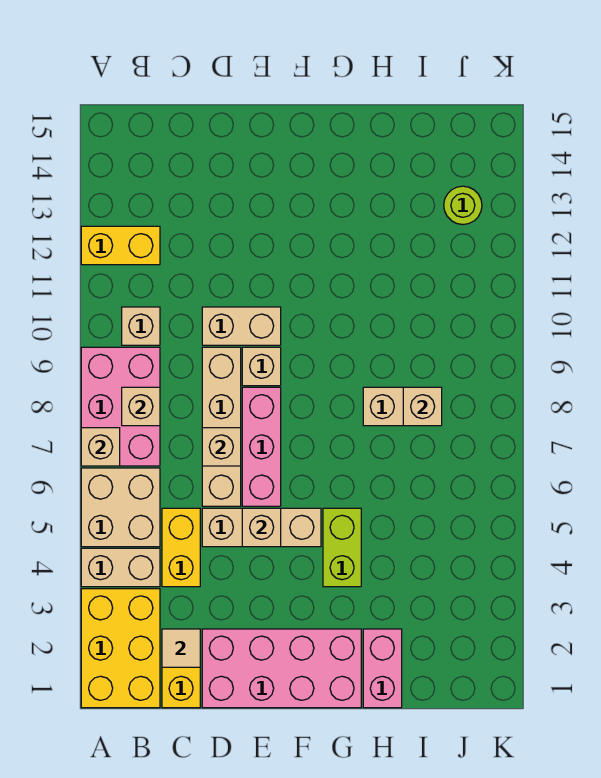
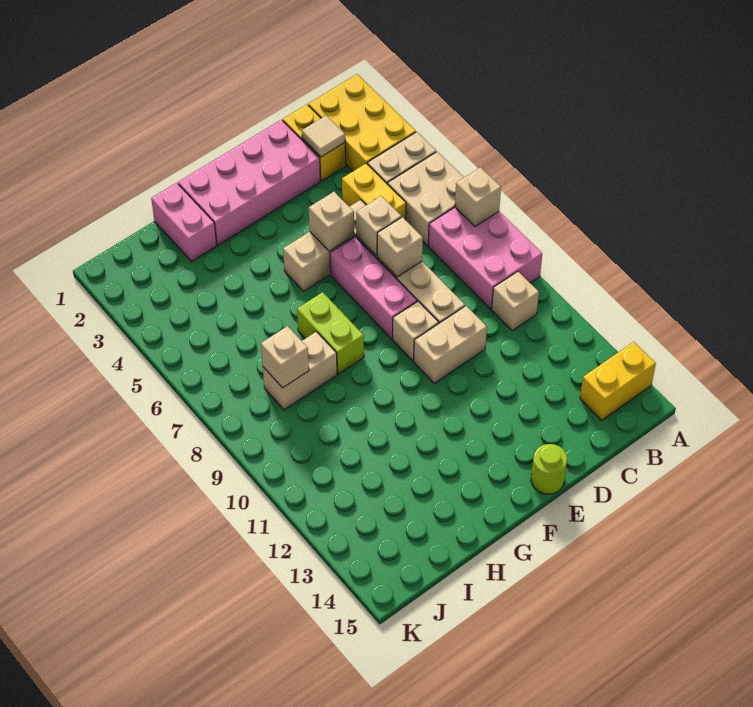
yellow brick A12:B12 level 1 -> yellow brick A14:B14 level 1
tan brick B8 level 2 -> tan brick D6 level 2
lime brick G4:G5 level 1 -> lime brick G7:G8 level 1
lime round brick J13 level 1 -> lime round brick E15 level 1

